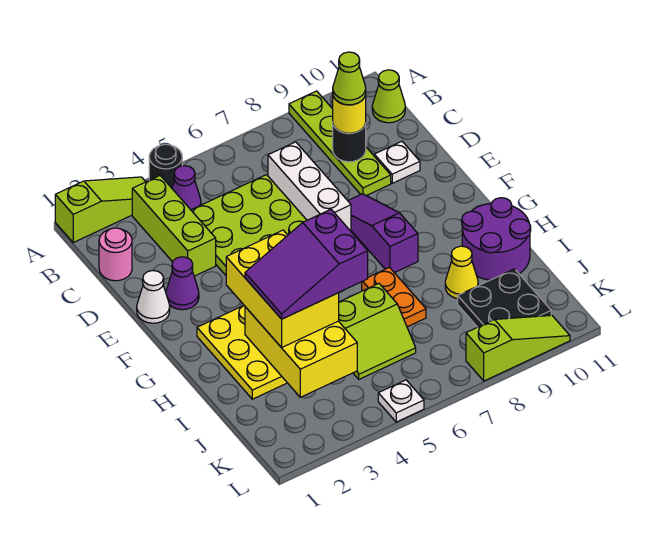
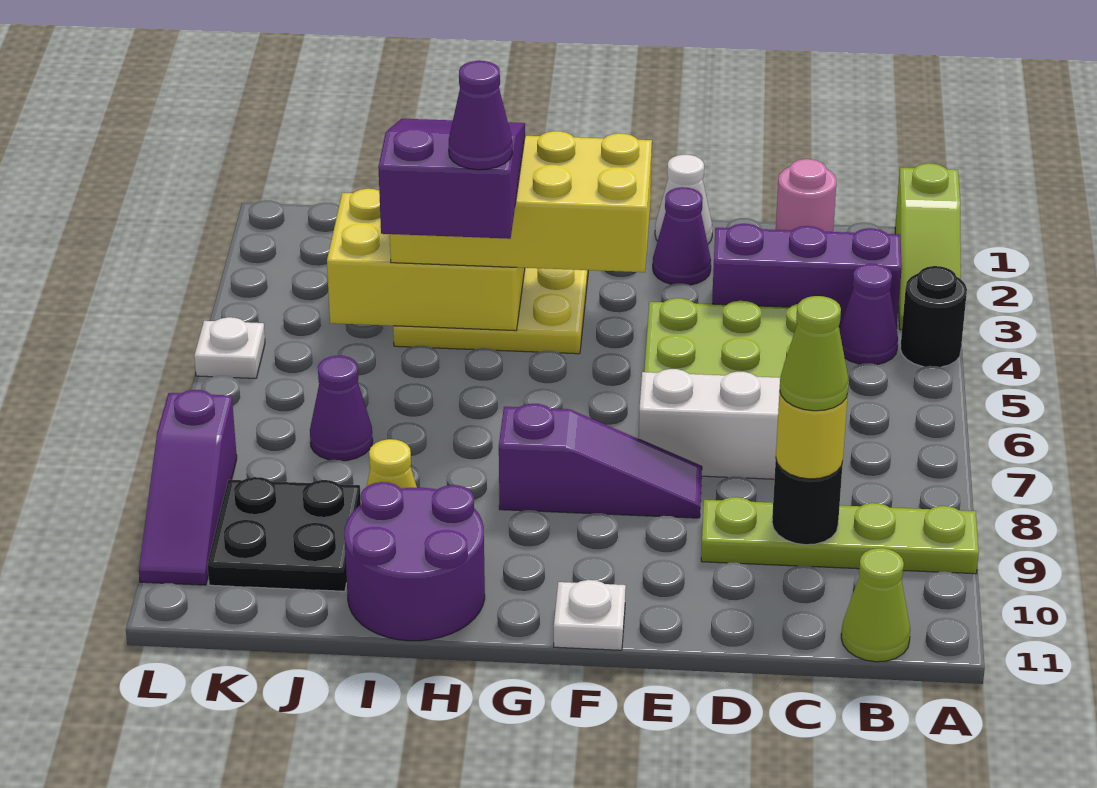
lime brick B3:D3 level 1 -> purple brick B3:D3 level 1
white plate D10 level 1 -> white plate F11 level 1
yellow brick G3:I4 level 3 -> yellow brick F3:I4 level 3
none -> purple cone H5 level 5
orange plate H7:I7 level 1 -> none
lime slope I5:J6 level 1 top I -> none
none -> purple cone J7 level 1
lime slope L8:L10 level 1 top 8 -> purple slope L8:L10 level 1 top 8

